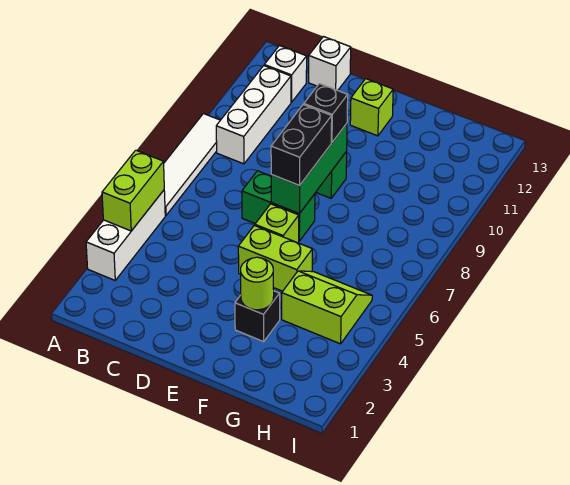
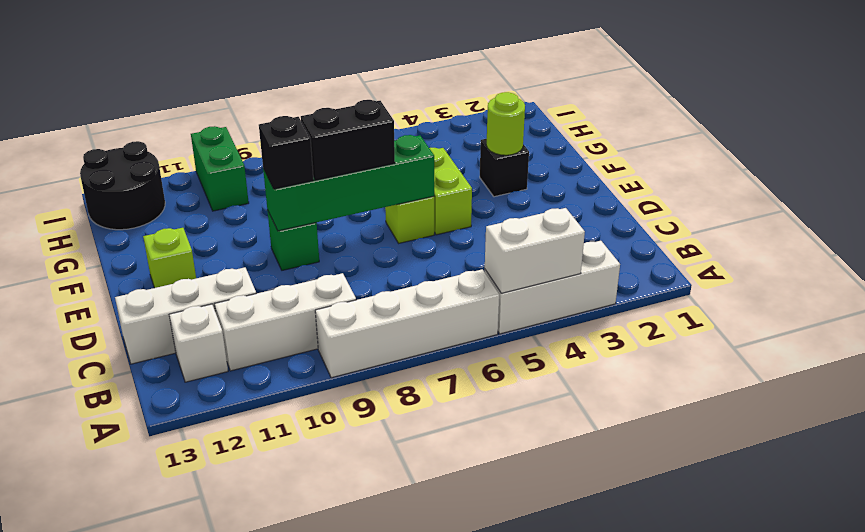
lime brick A4:A5 level 2 -> white brick A4:A5 level 2
white tile A6:A9 level 1 -> white brick A6:A9 level 1
white brick C13 level 1 -> white brick C11:C13 level 1
green brick D7:E7 level 1 -> green brick H10:I10 level 1
green brick E7:E9 level 2 -> green brick E6:E9 level 2
lime slope G4:H5 level 1 top 4 -> none
none -> black round brick H12:I13 level 1

